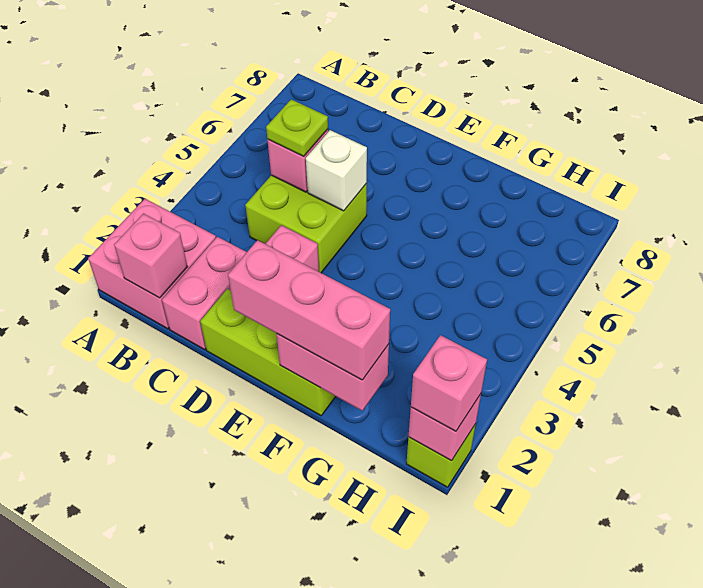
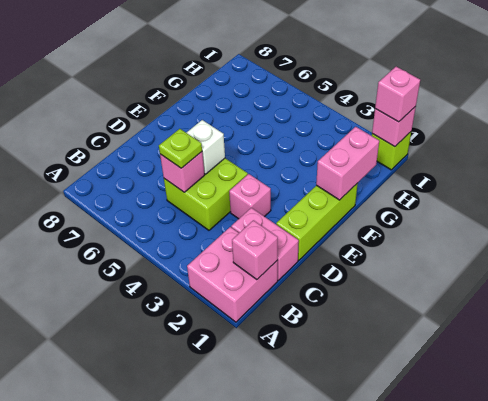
pink brick E1:G1 level 3 -> none

